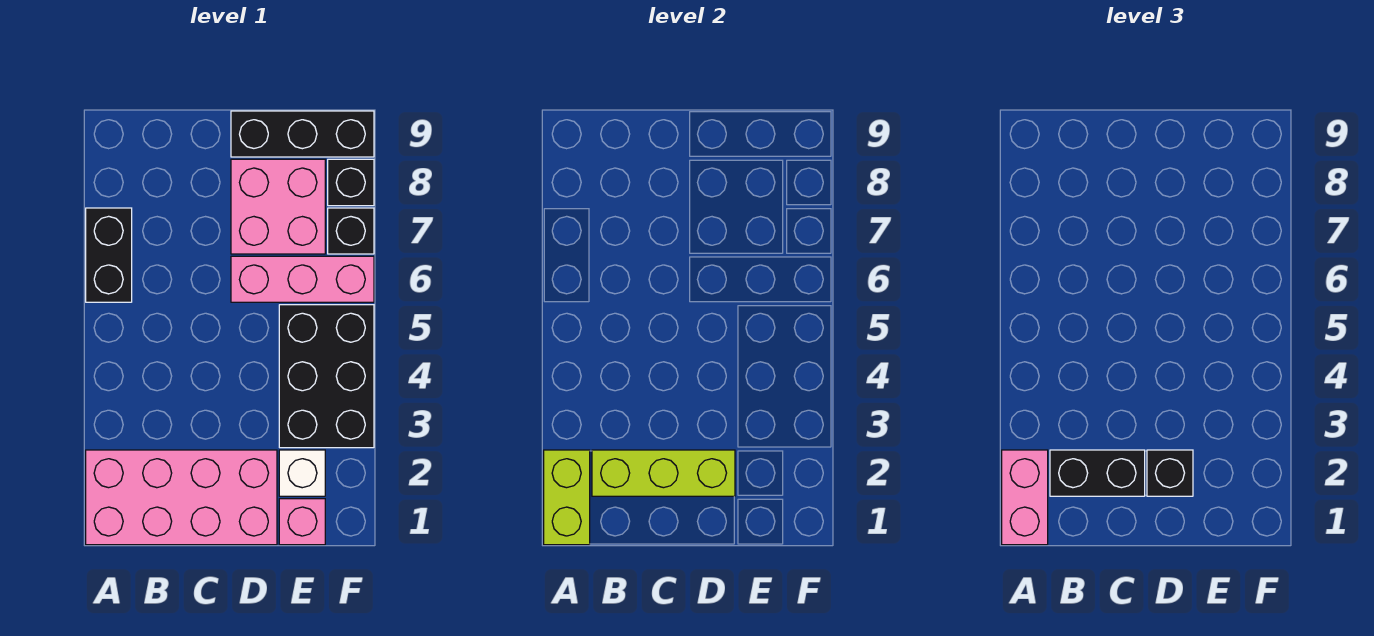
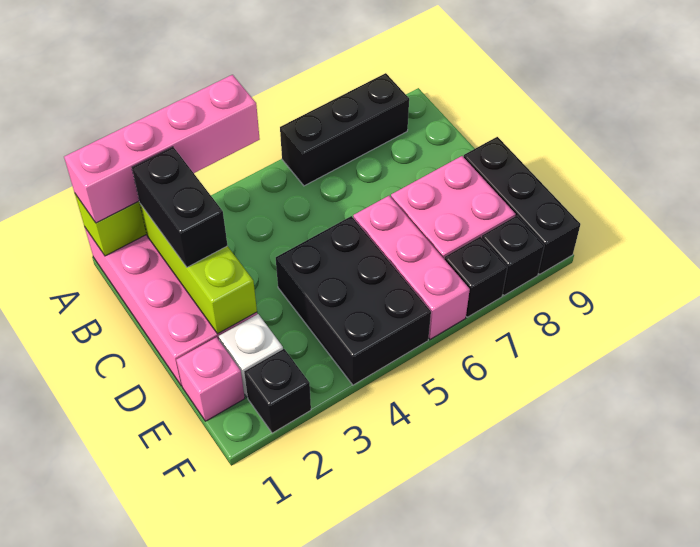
pink brick A1:A2 level 3 -> pink brick A1:A4 level 3
black brick A6:A7 level 1 -> black brick A6:A8 level 1
black brick D2 level 3 -> black brick F2 level 1
black brick E3:F5 level 1 -> black brick D4:F5 level 1

